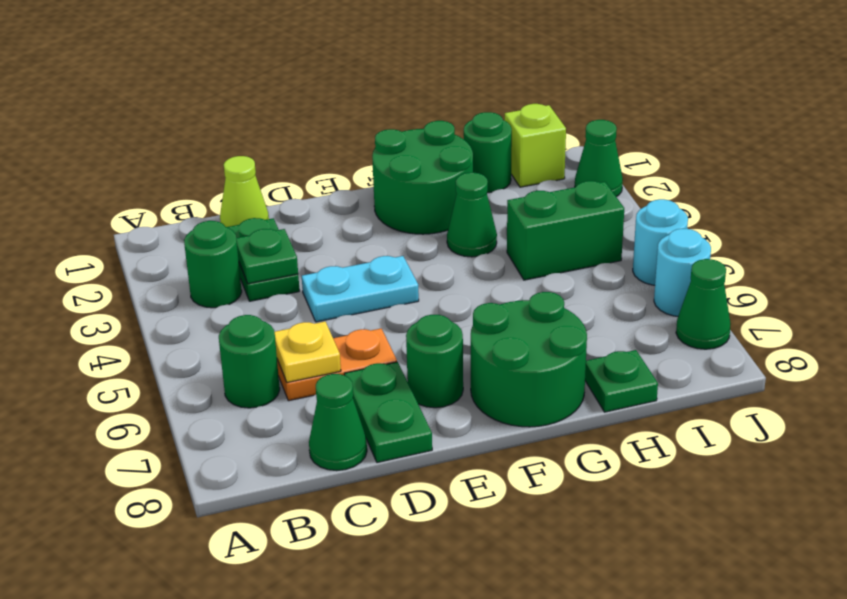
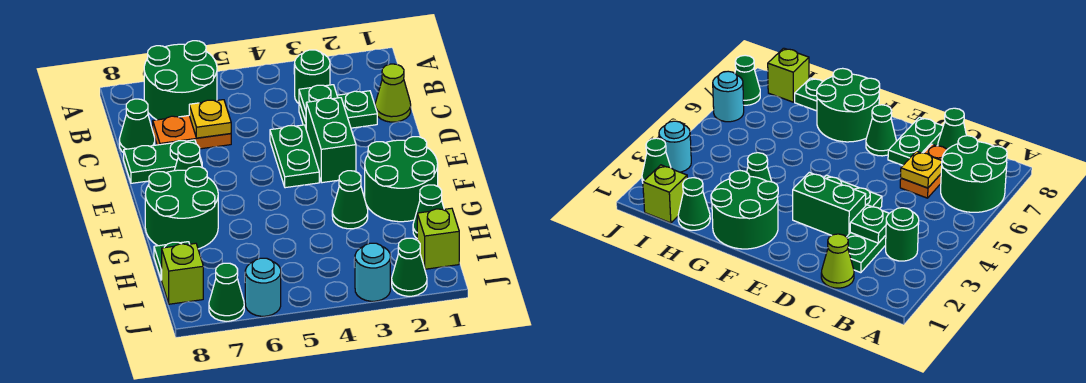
green round brick B6 level 1 -> green round brick A6:B7 level 1
orange plate C6:D6 level 1 -> orange plate C6:C7 level 1
cyan plate D4:E4 level 1 -> green plate D4:E4 level 1
green round brick E7 level 1 -> green cone E7 level 1
green round brick H1 level 1 -> green cone H1 level 1
green brick H4:I4 level 1 -> green brick D3:E3 level 1
none -> lime brick I8 level 1
cyan round brick J5 level 1 -> cyan round brick J3 level 1

